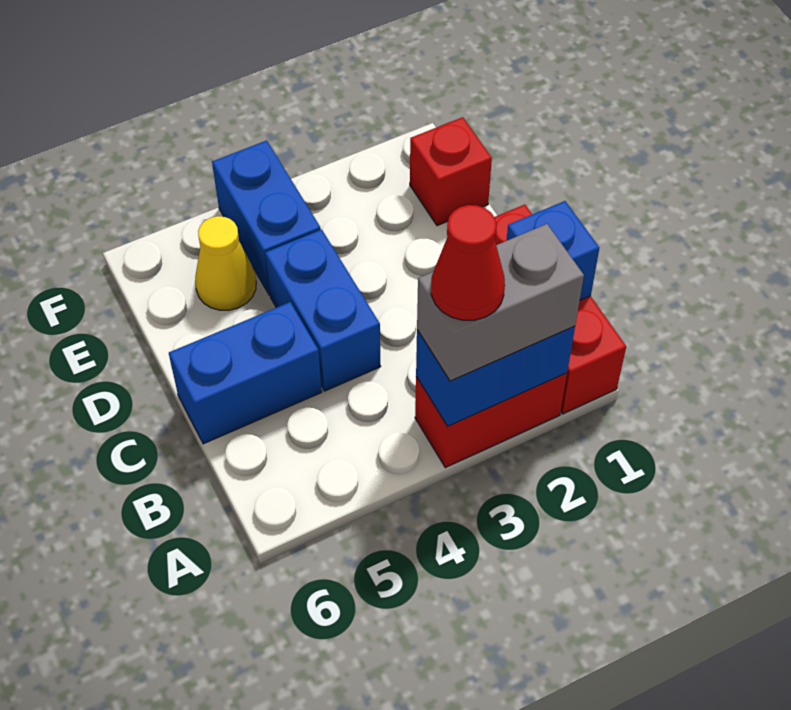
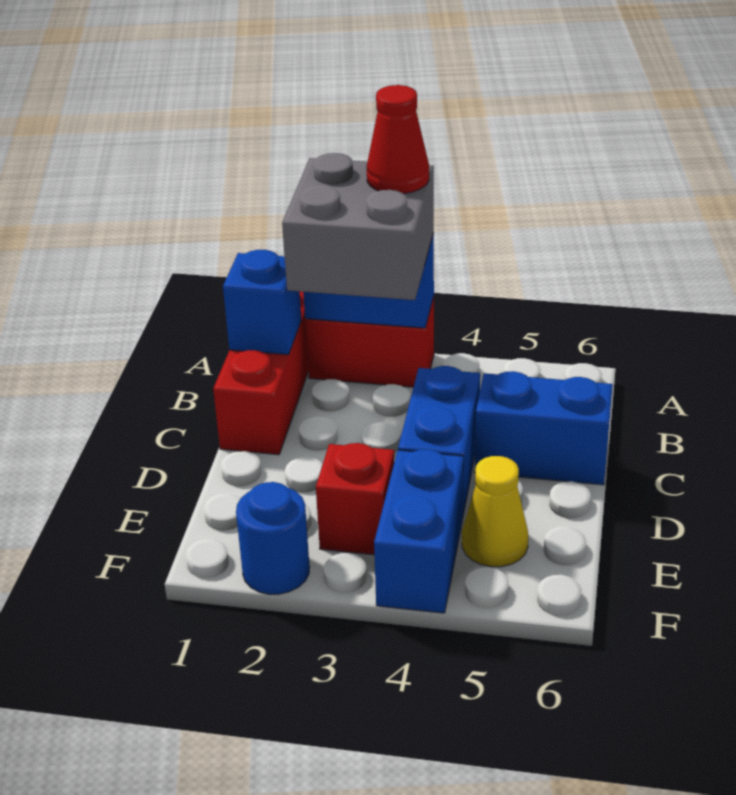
grey brick A2:A3 level 3 -> grey brick A2:B3 level 3
red brick E1 level 1 -> red brick E3 level 1
none -> blue round brick F2 level 1

